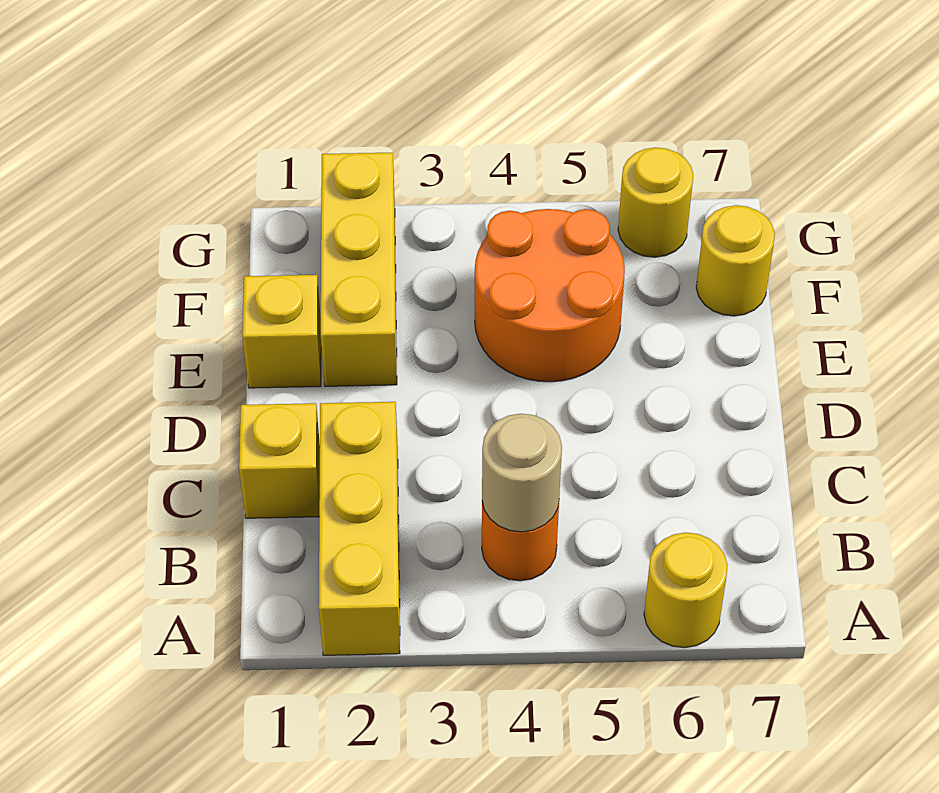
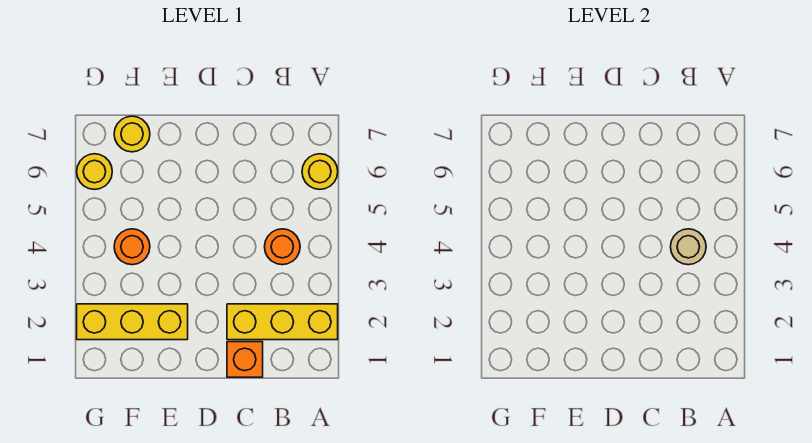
yellow brick C1 level 1 -> orange brick C1 level 1
yellow brick E1 level 1 -> none
orange round brick E4:F5 level 1 -> orange round brick F4 level 1

